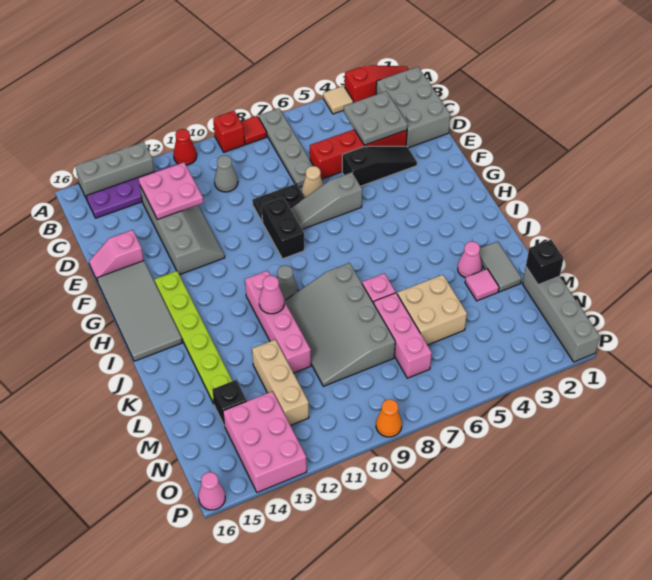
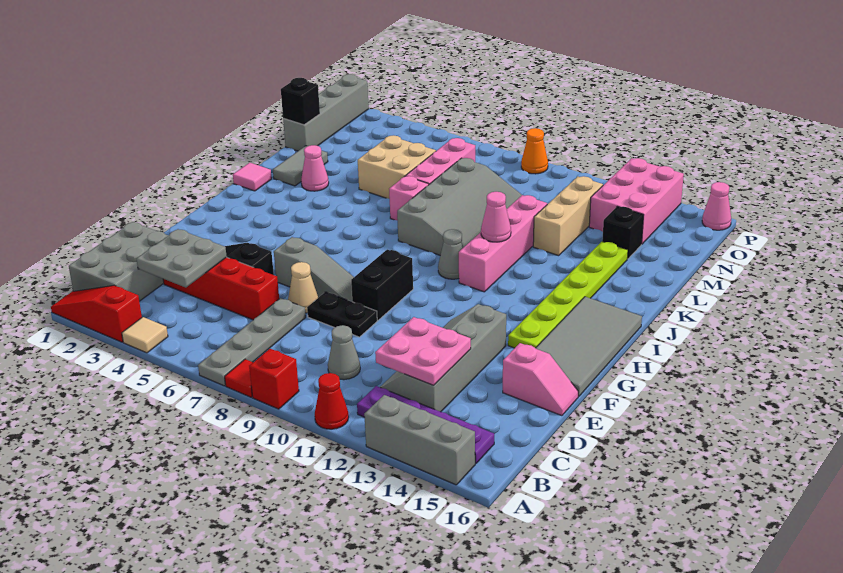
pink tile L3 level 1 -> pink tile J1 level 1

